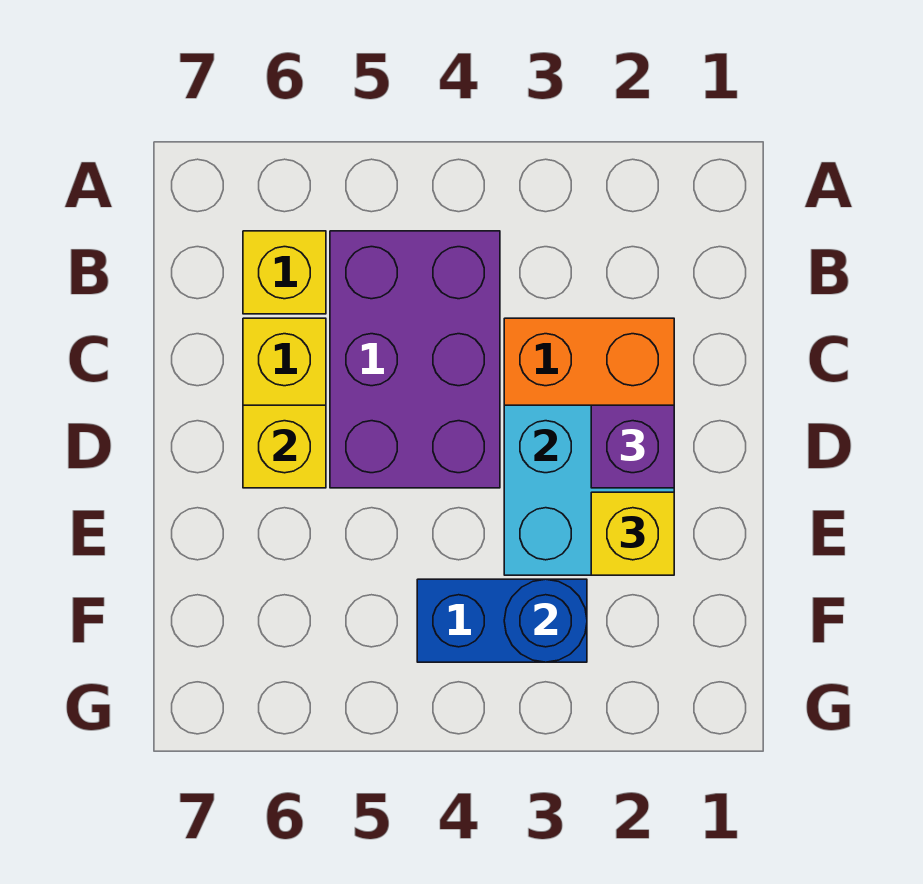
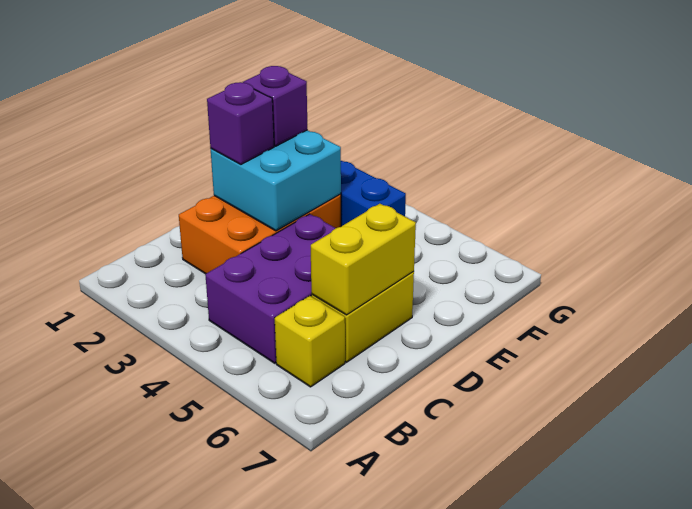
yellow brick D6 level 2 -> yellow brick C6:D6 level 2
yellow brick E2 level 3 -> purple brick E2 level 3
blue round brick F3 level 2 -> none

